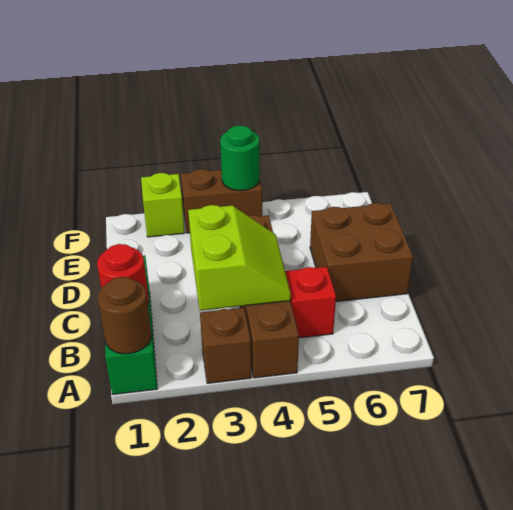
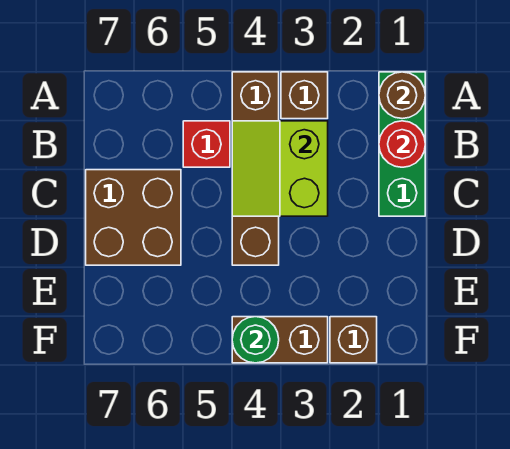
lime brick F2 level 1 -> brown brick F2 level 1

